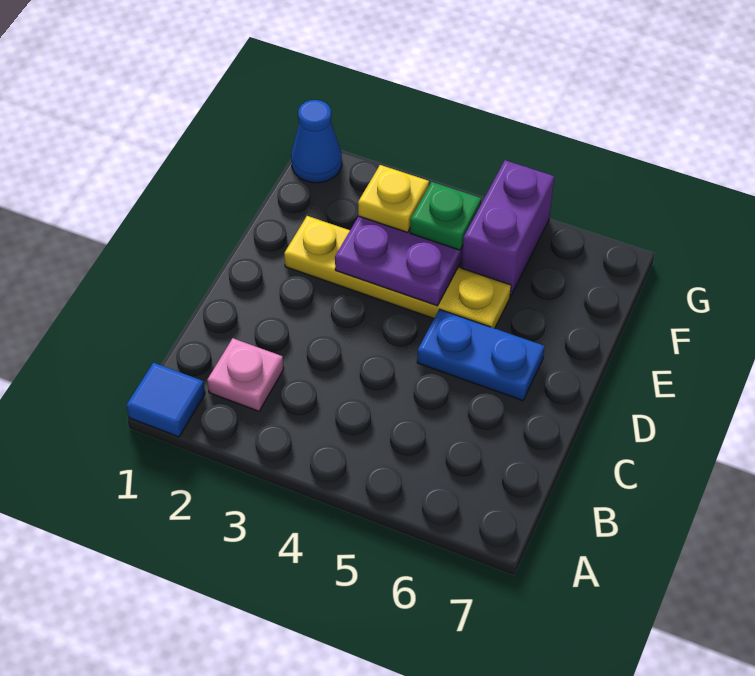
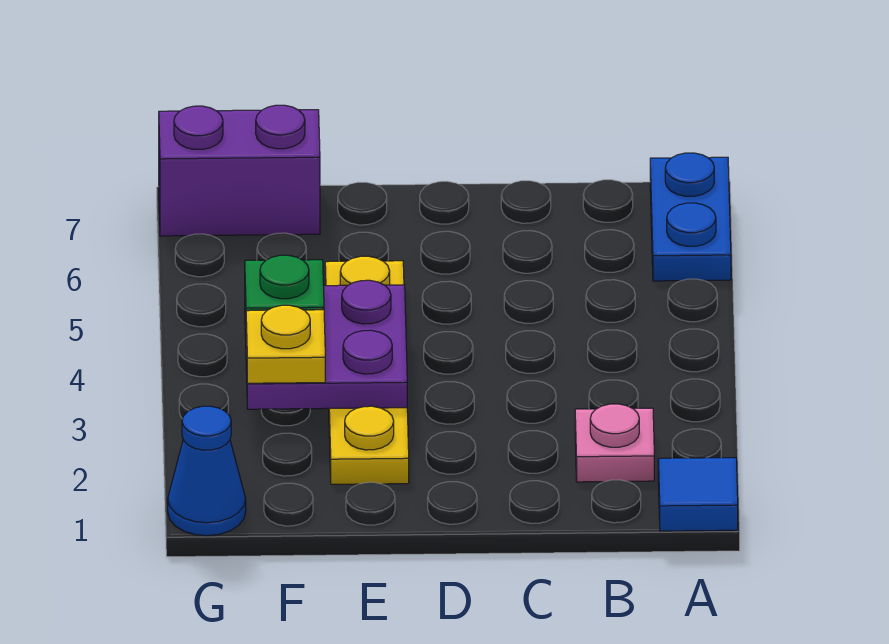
blue plate D5:D6 level 1 -> blue plate A6:A7 level 1
purple brick F5:G5 level 1 -> purple brick F7:G7 level 1

